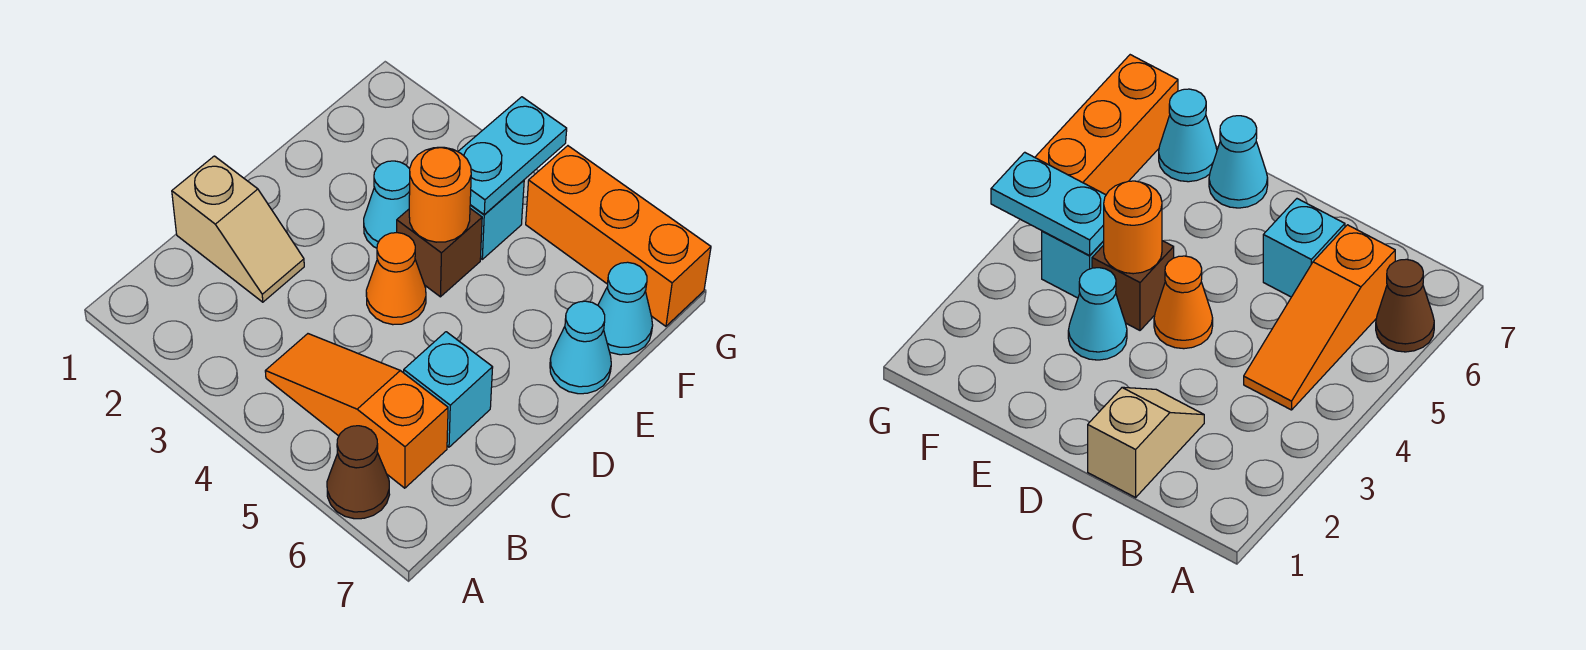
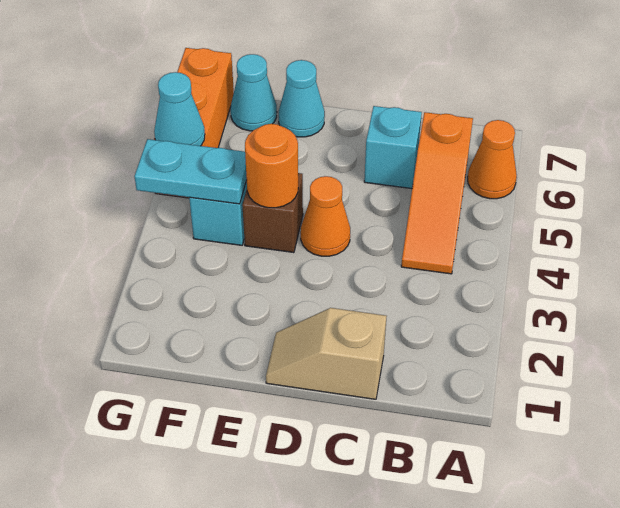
brown cone A6 level 1 -> orange cone A6 level 1
tan slope C1:C2 level 1 top 1 -> tan slope C1:D1 level 1 top C
cyan cone E3 level 1 -> cyan cone G5 level 2

